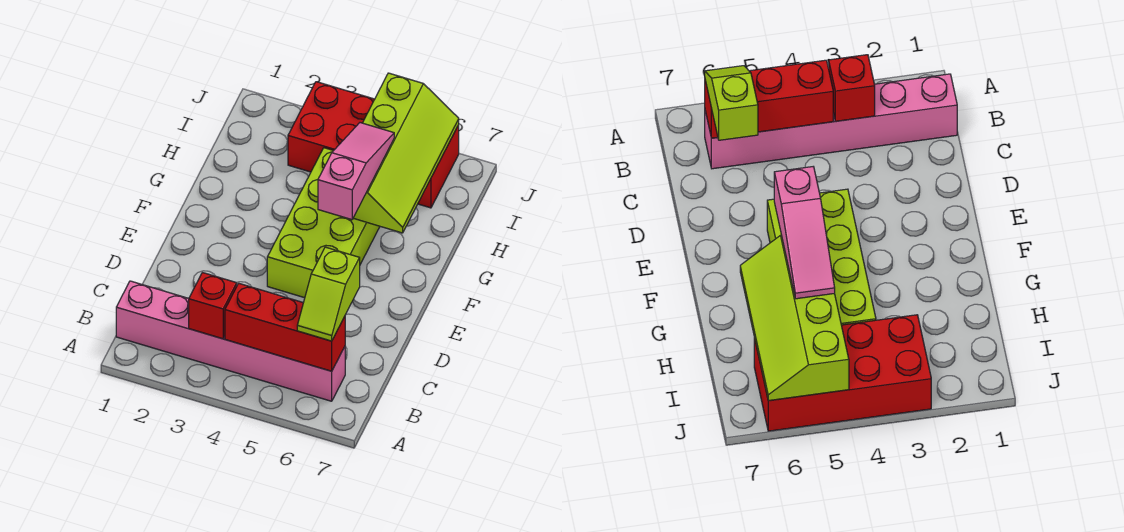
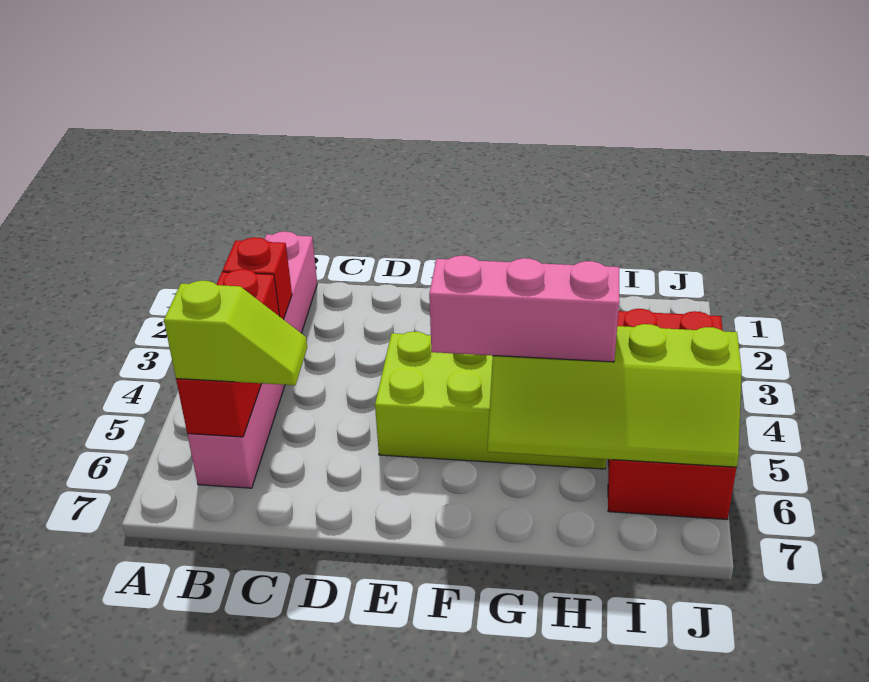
lime slope B6:C6 level 3 top C -> lime slope B6:C6 level 3 top B
pink slope F5:H5 level 3 top F -> pink brick F5:H5 level 3

